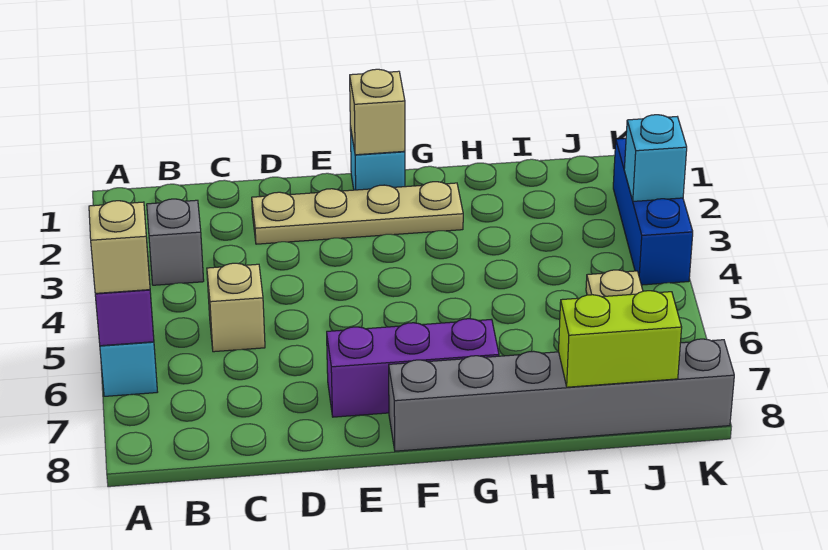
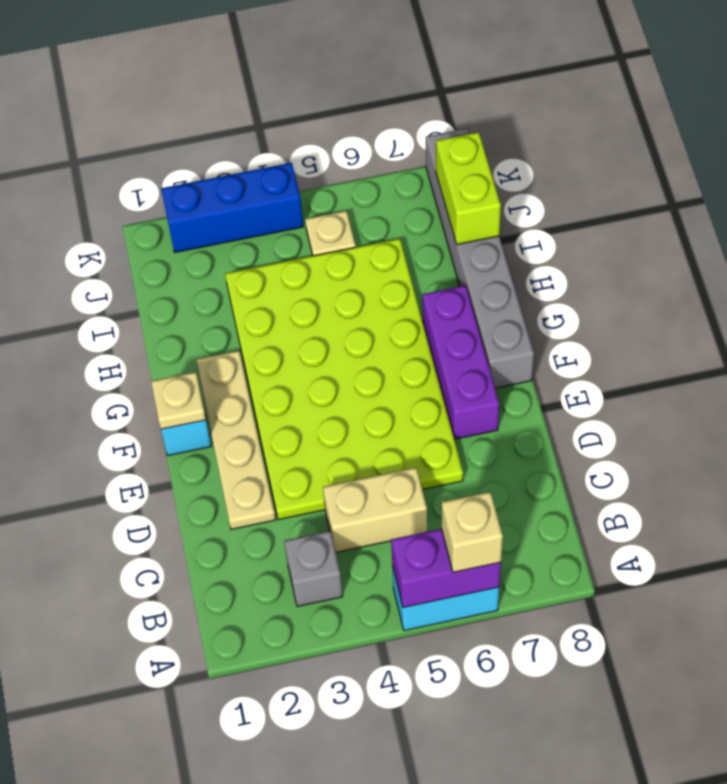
tan brick C5 level 1 -> tan brick C4:C5 level 1
none -> lime plate D3:I6 level 1
tan brick F1 level 2 -> tan plate F1 level 2
cyan brick K3 level 2 -> none

